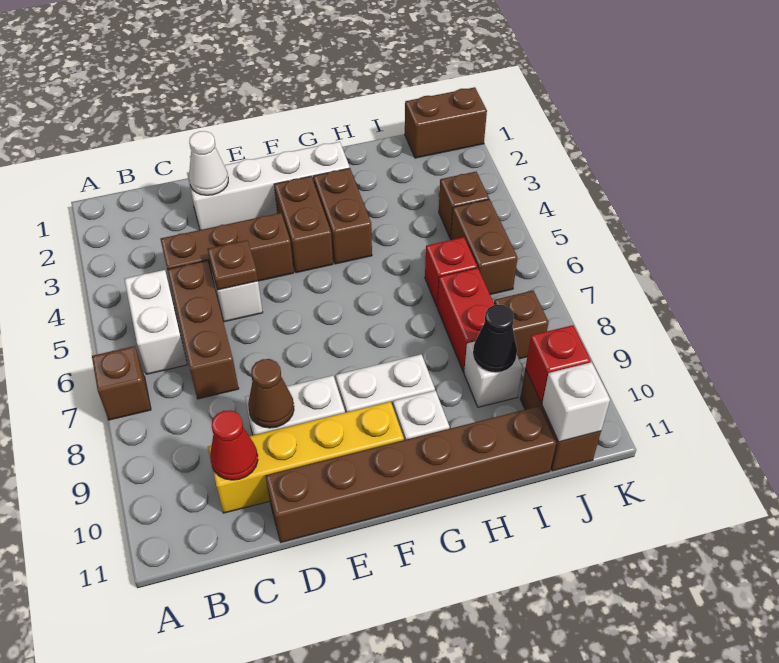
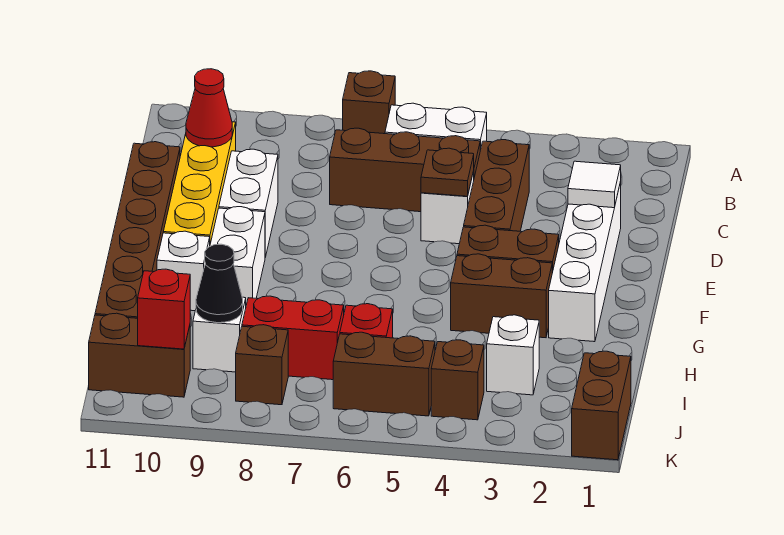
white cone D2 level 2 -> white tile D2 level 2
brown cone D9 level 2 -> none
white brick J11 level 2 -> white brick I3 level 1

